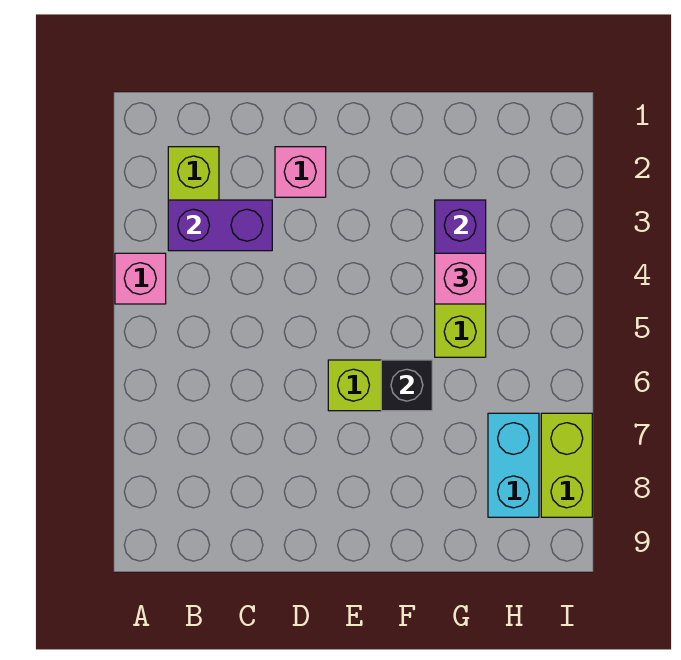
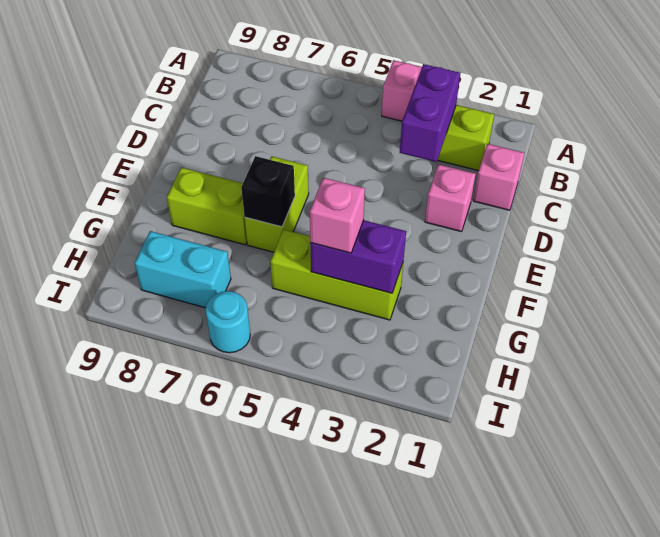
none -> pink brick C1 level 1
none -> cyan round brick I6 level 1
lime brick I7:I8 level 1 -> lime brick F7:F8 level 1

